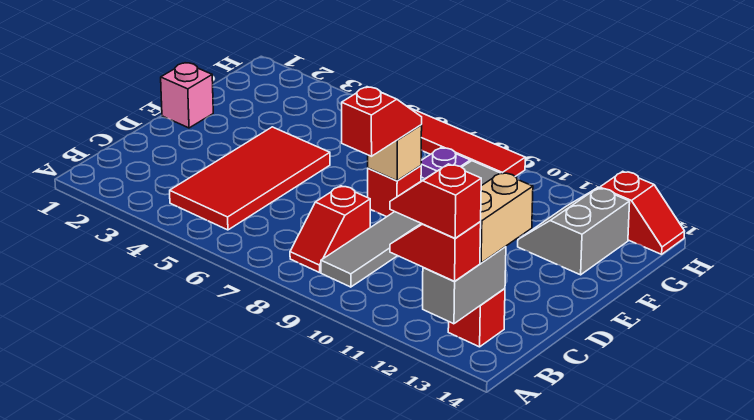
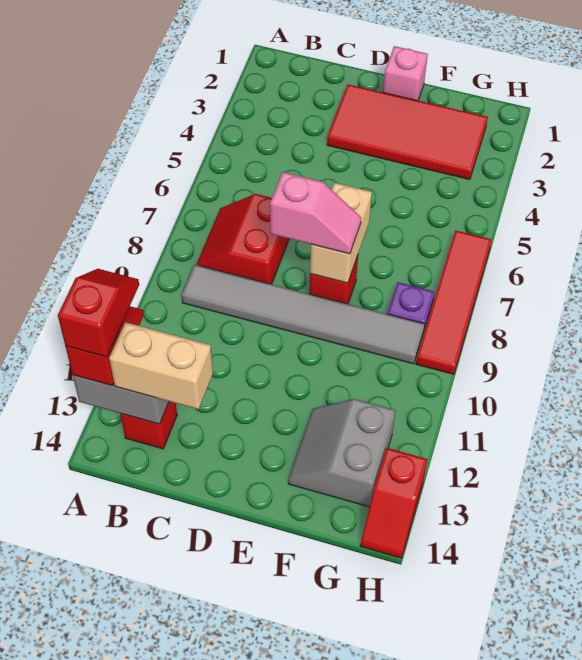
red tile B4:E5 level 1 -> red tile D2:G3 level 1
red slope B8:C8 level 1 top C -> red slope B7:C8 level 1 top C
red slope D8:E8 level 3 top D -> pink slope D8:E8 level 3 top D
tan brick E8 level 2 -> tan brick E7:E8 level 2
grey slope F12:G13 level 1 top 13 -> grey slope F12:G13 level 1 top G

